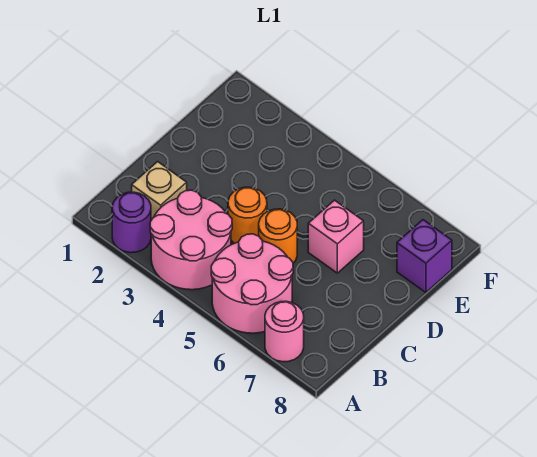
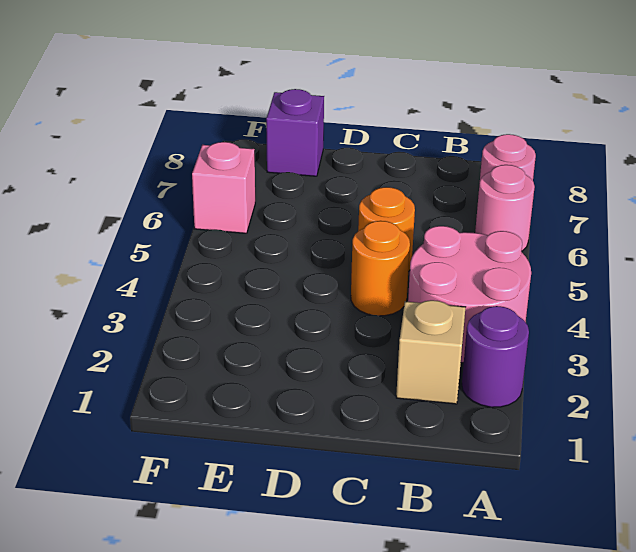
pink round brick A5:B6 level 1 -> pink round brick A6 level 1
pink brick D6 level 1 -> pink brick F6 level 1

